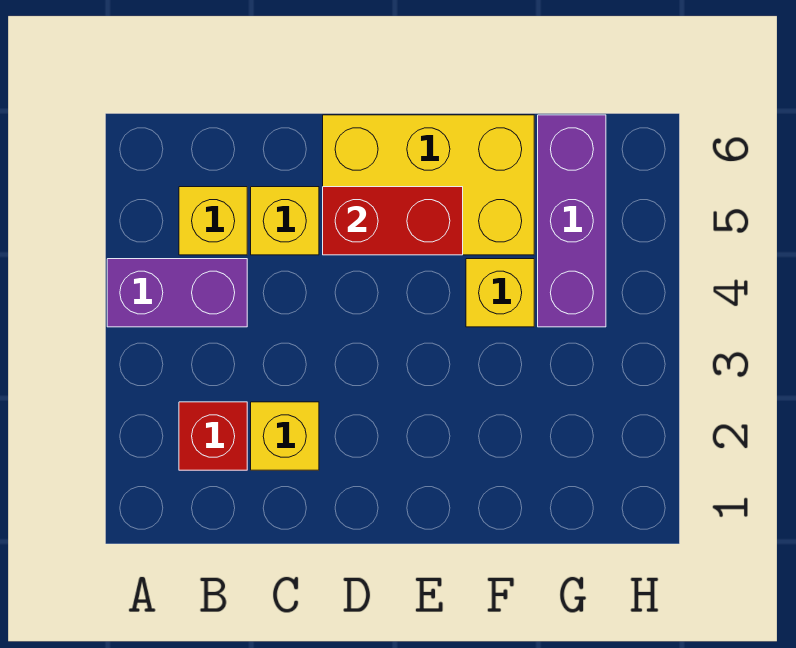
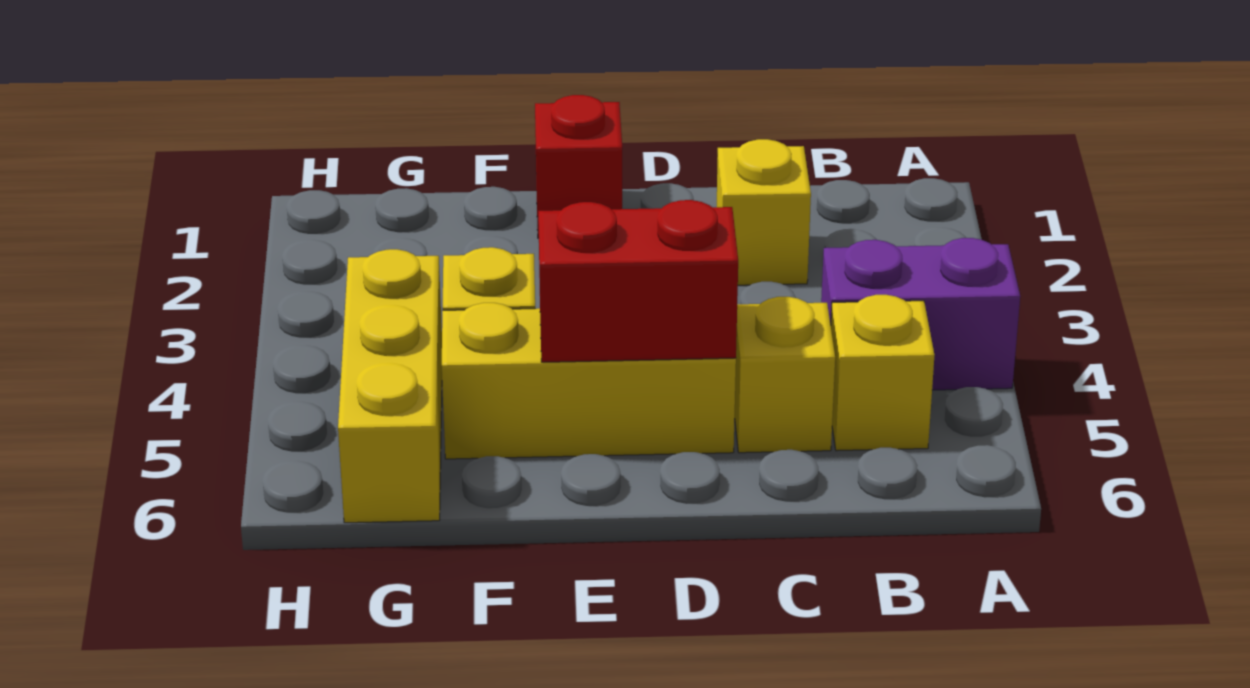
red brick B2 level 1 -> red brick E1 level 1
yellow brick D5:F6 level 1 -> yellow brick D5:F5 level 1
purple brick G4:G6 level 1 -> yellow brick G4:G6 level 1

